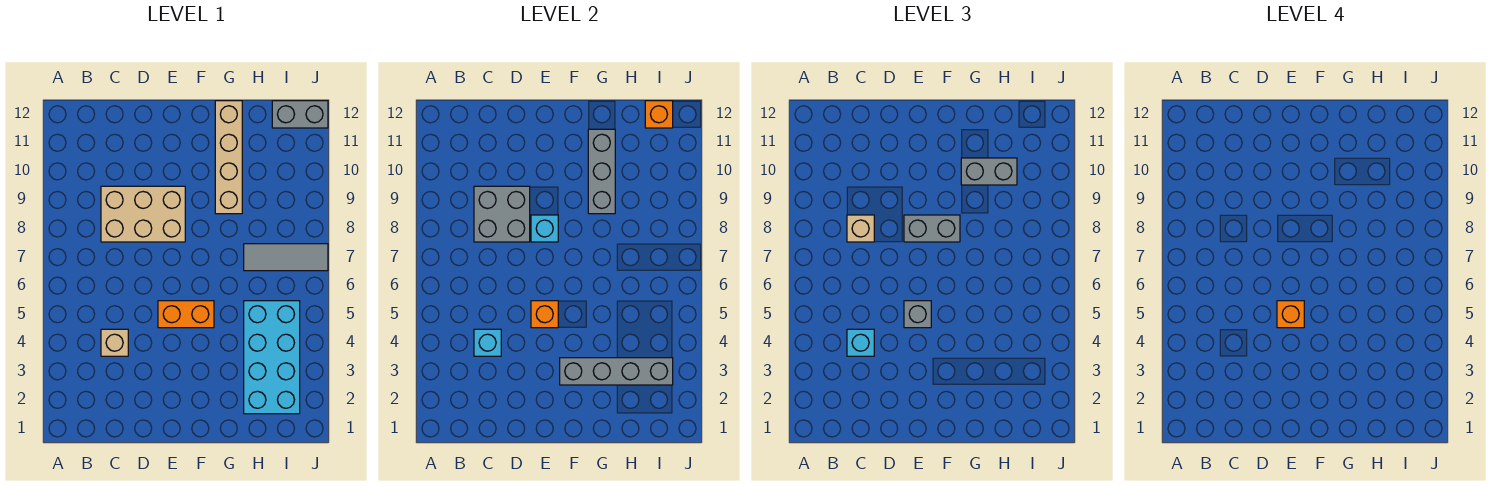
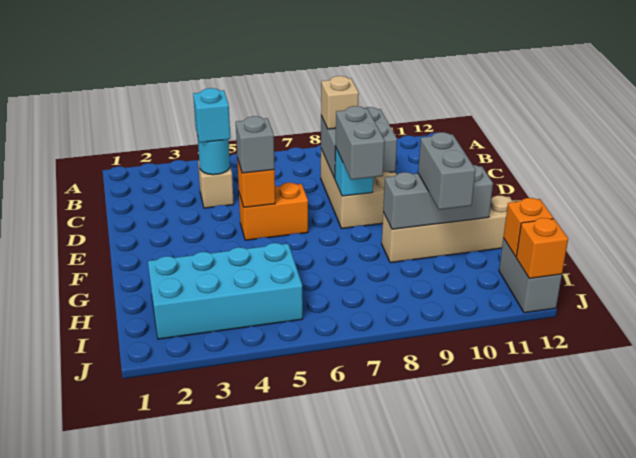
cyan brick C4 level 2 -> cyan round brick C4 level 2
orange brick E5:F5 level 1 -> orange brick E5:E6 level 1
orange brick E5 level 4 -> orange brick J12 level 2
grey brick F3:I3 level 2 -> none
grey tile H7:J7 level 1 -> none

